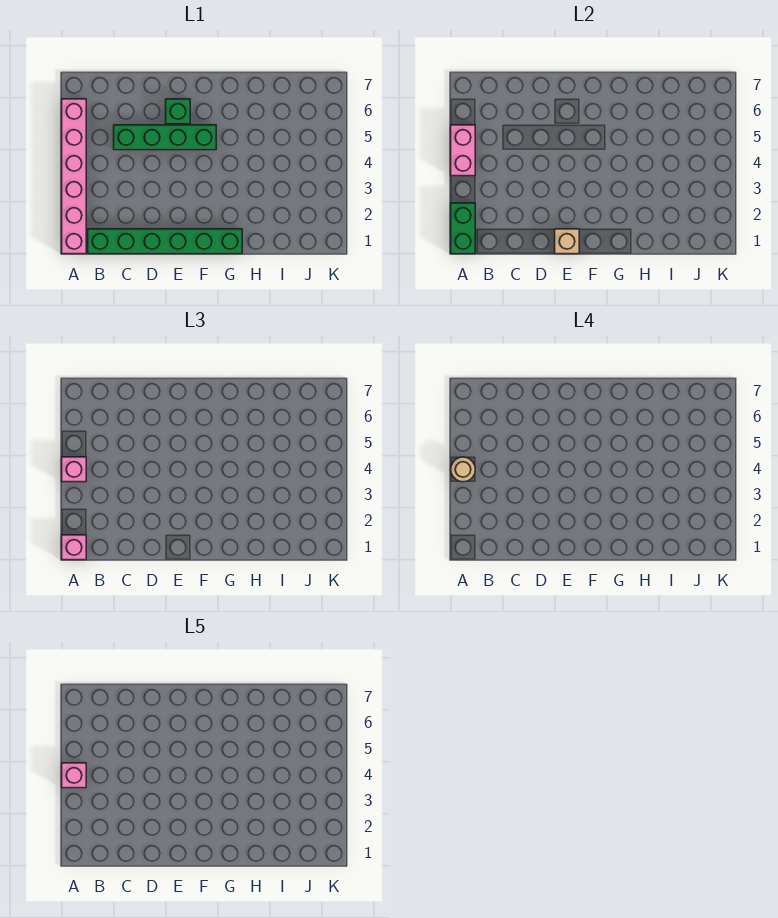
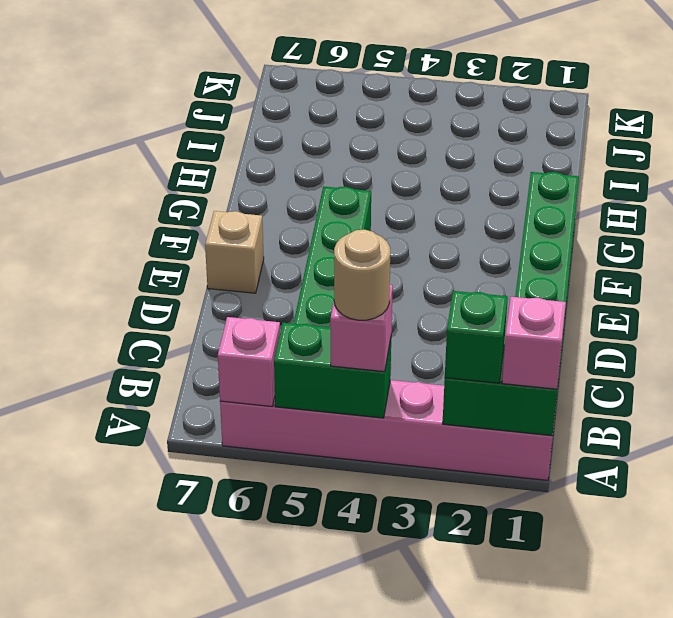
pink brick A4:A5 level 2 -> green brick A4:A5 level 2
pink brick A4 level 5 -> pink brick A6 level 2
tan brick E1 level 2 -> tan brick E7 level 1
green brick E6 level 1 -> green brick A2 level 3

